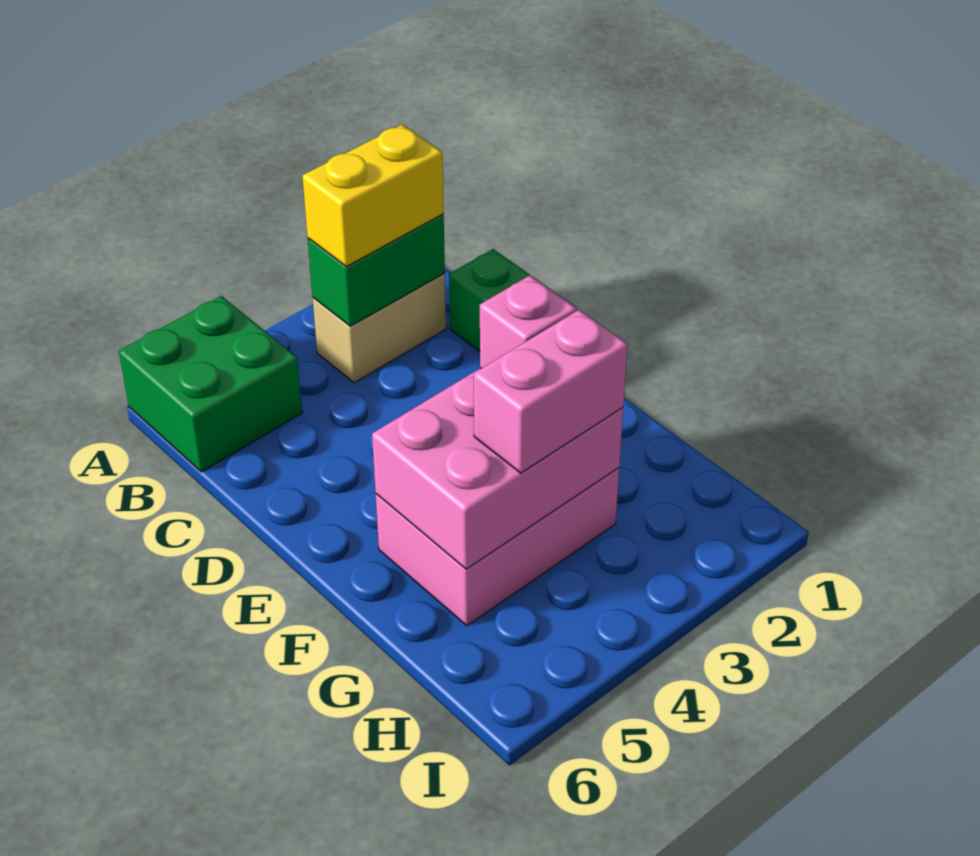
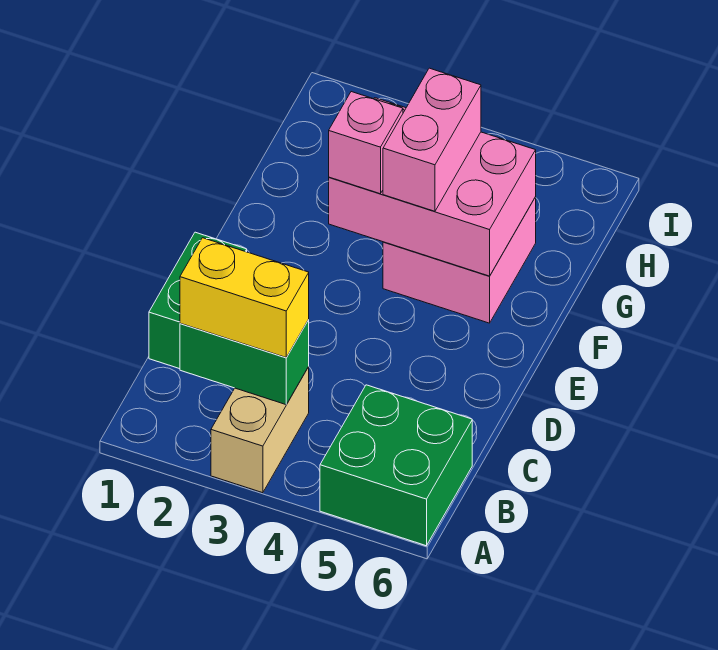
tan brick B2:B3 level 1 -> tan brick A3:B3 level 1
pink brick F3:G5 level 1 -> pink brick F4:G5 level 1
pink brick G3:G4 level 3 -> pink brick F4:G4 level 3

